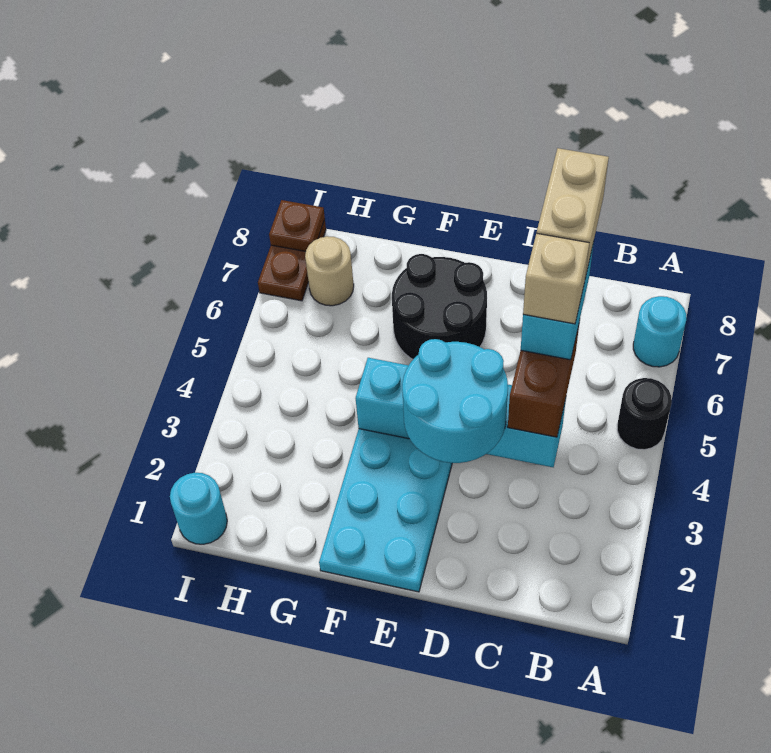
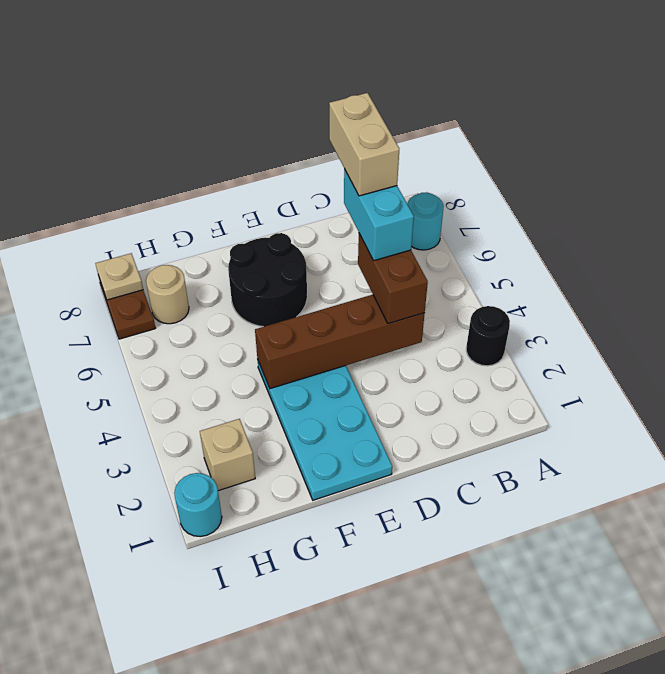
black round brick A5 level 1 -> black round brick A3 level 1
cyan brick C4:F4 level 2 -> brown brick C4:F4 level 2
tan brick C5 level 5 -> tan brick H2 level 1
cyan round brick D3:E4 level 3 -> none
brown plate I8 level 2 -> tan plate I8 level 2

